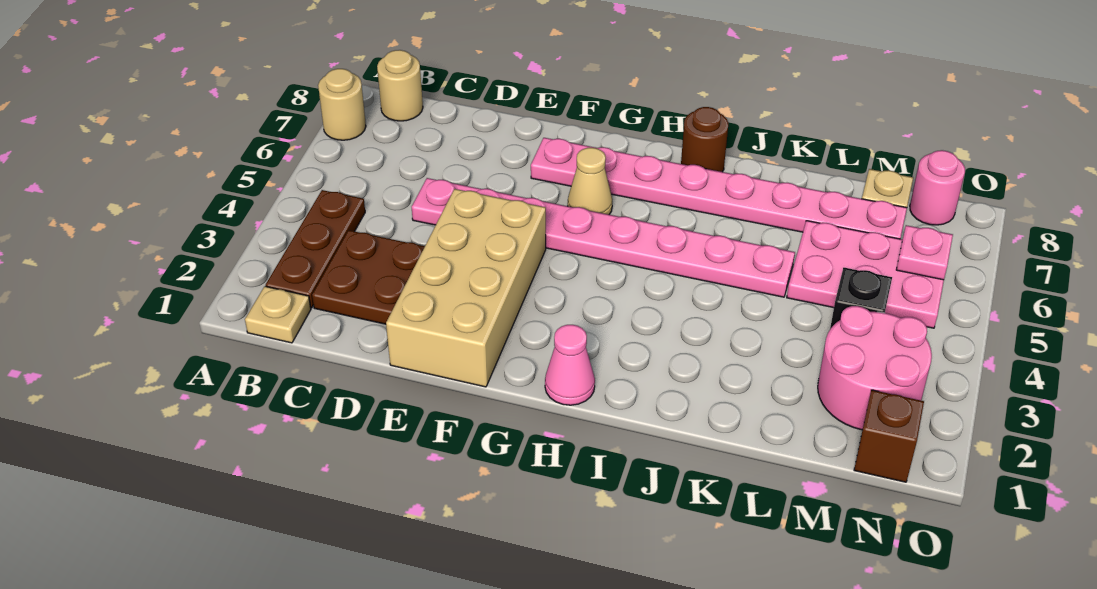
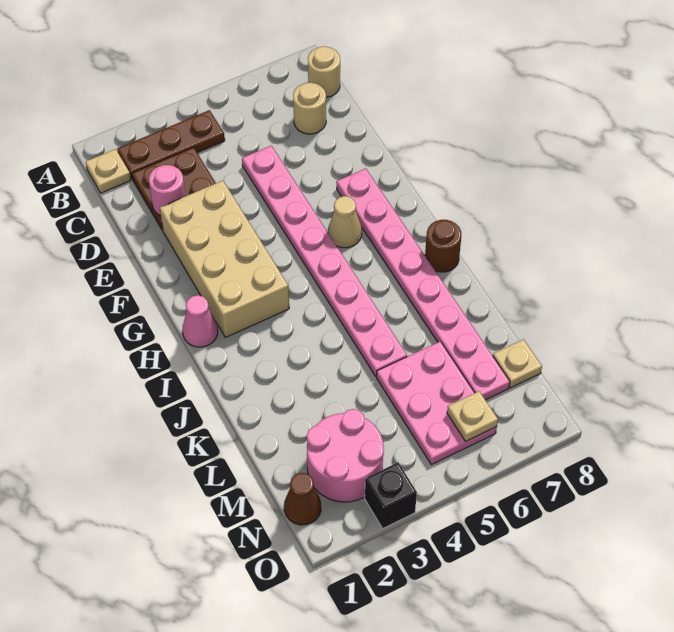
tan round brick A7 level 1 -> tan round brick C7 level 1
tan brick E1:F4 level 1 -> tan brick E2:H3 level 1
black brick M4 level 1 -> black brick O3 level 1
brown brick N1 level 1 -> brown cone N1 level 1
pink plate N6 level 2 -> tan plate N6 level 2
pink round brick N8 level 1 -> pink round brick D2 level 2

